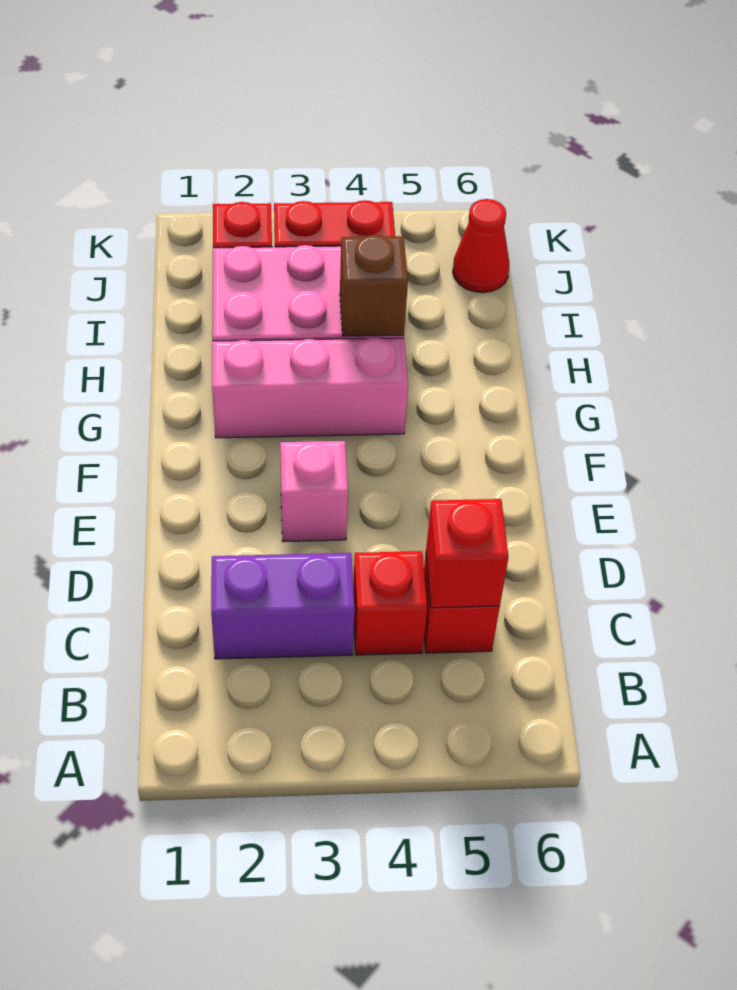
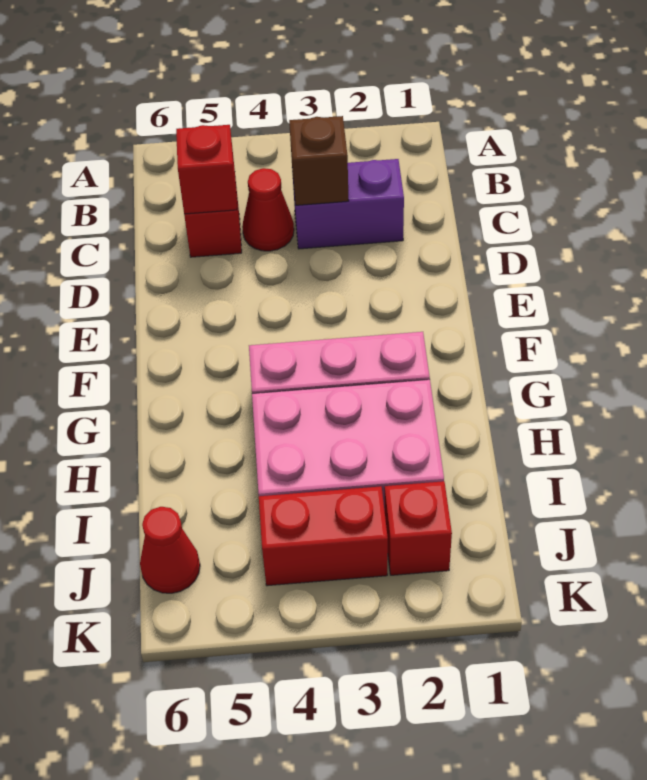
red brick C4 level 1 -> red cone C4 level 1
pink brick E3 level 1 -> none
brown brick H4 level 2 -> brown brick C3 level 2

